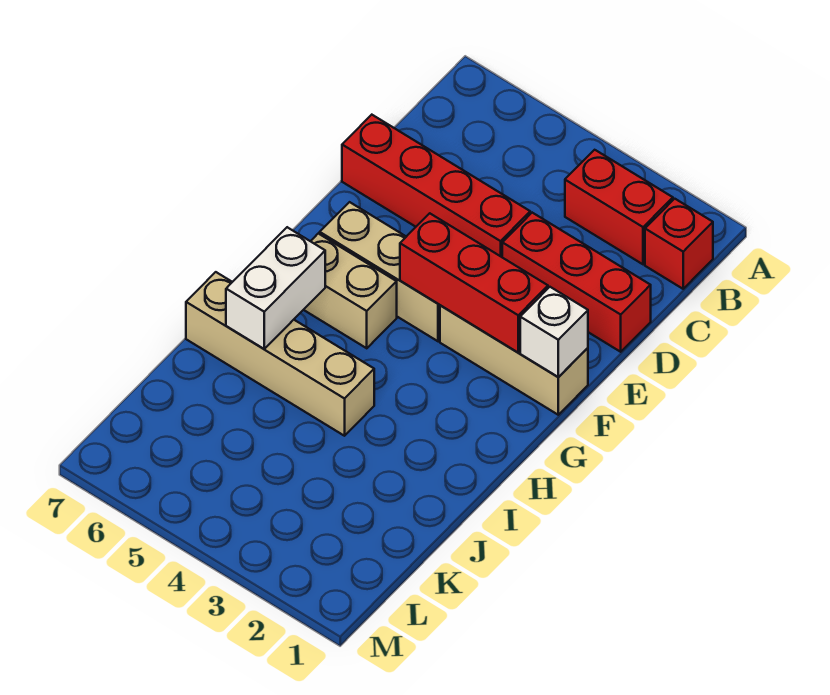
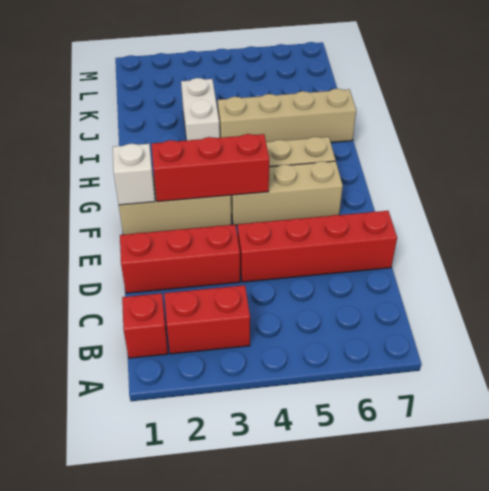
white brick H6:I6 level 2 -> white brick I3:J3 level 1

